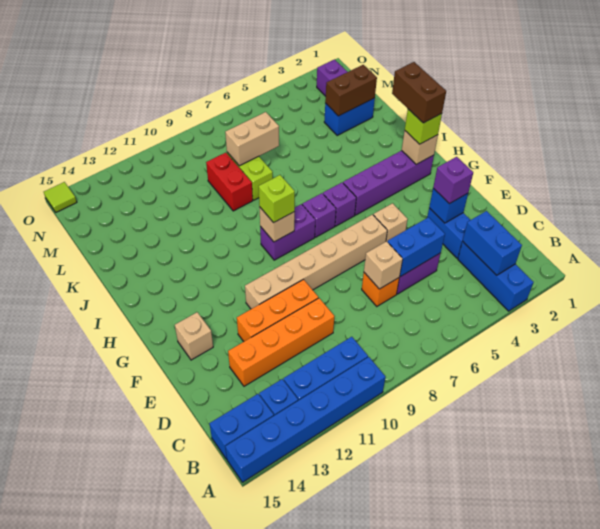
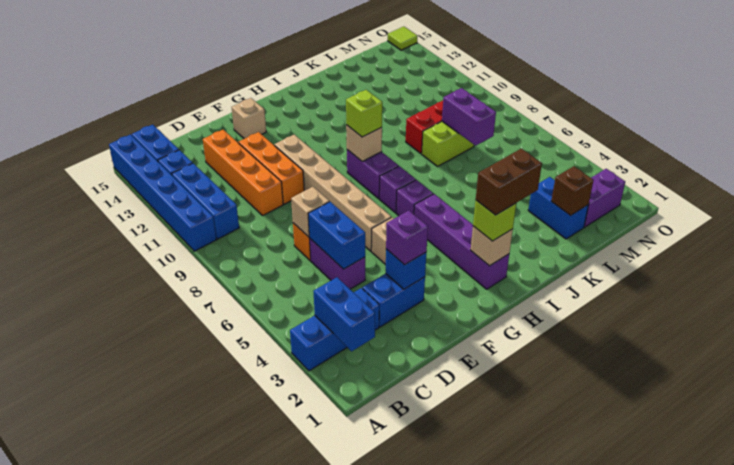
blue brick B3:C3 level 2 -> blue brick B2:B3 level 2
brown brick L2:L3 level 2 -> brown brick L2 level 2
tan brick L7:L8 level 2 -> purple brick L7:L8 level 2

